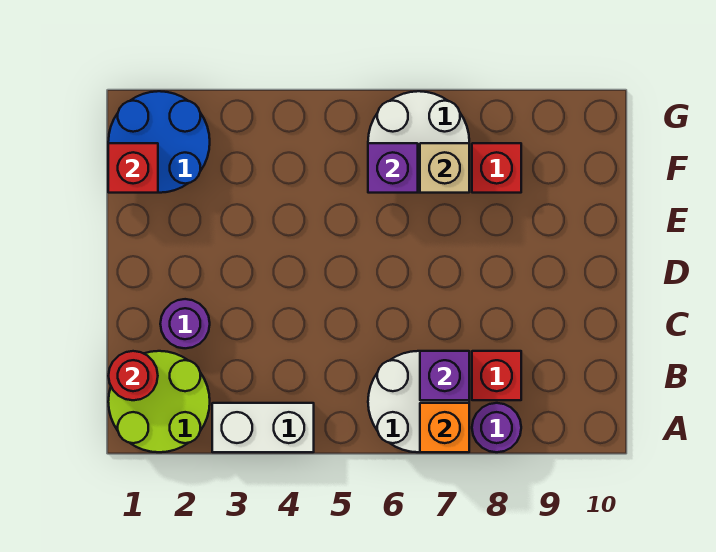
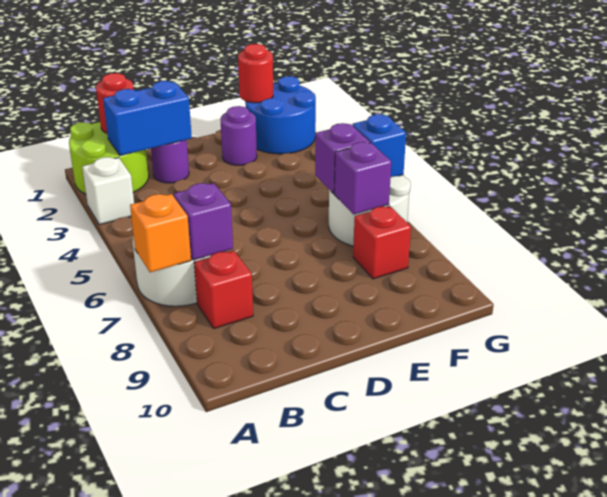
white brick A3:A4 level 1 -> white brick A3 level 1
purple round brick A8 level 1 -> purple round brick E2 level 1
none -> blue brick B2:C2 level 2
red brick F1 level 2 -> red round brick F1 level 2
tan brick F7 level 2 -> purple brick F7 level 2
none -> blue brick G6 level 2

